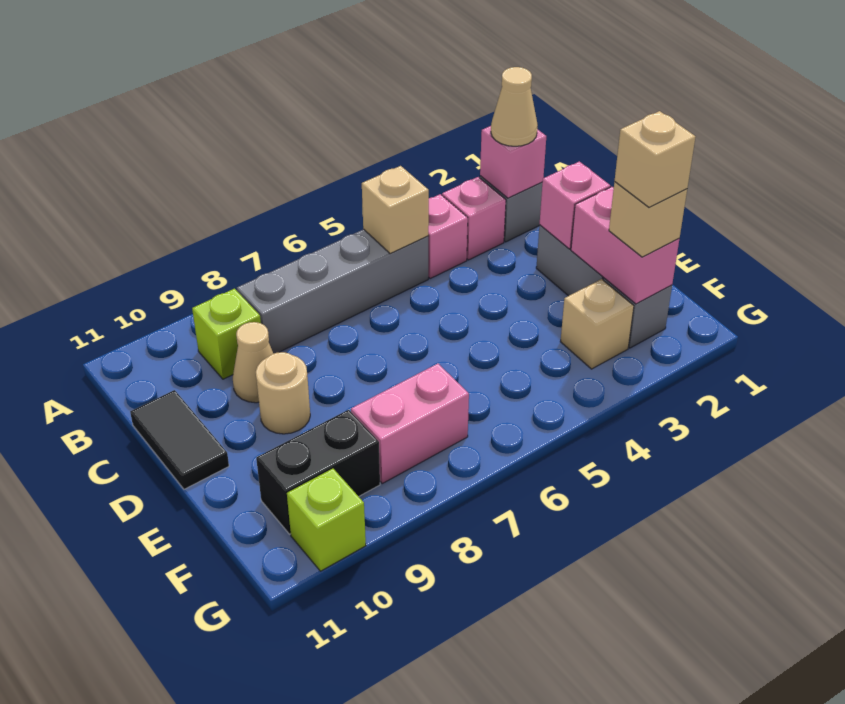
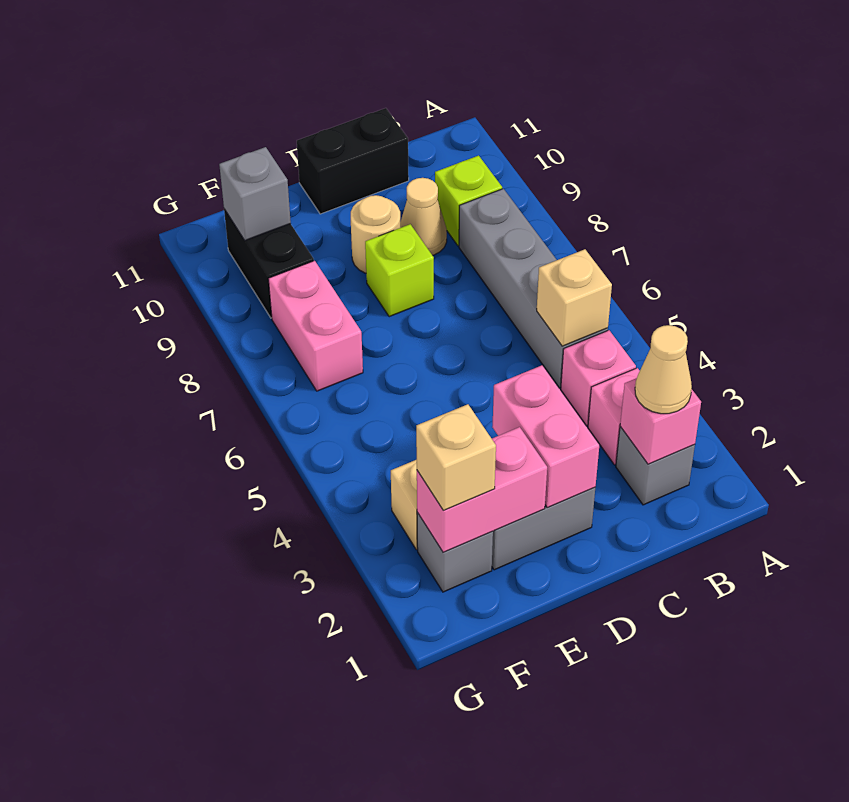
black tile C11:D11 level 1 -> black brick C11:D11 level 1
pink brick D2 level 2 -> pink brick D2:D3 level 2
tan brick F2 level 4 -> none
none -> grey brick F10 level 2
lime brick G10 level 1 -> lime brick D8 level 1

